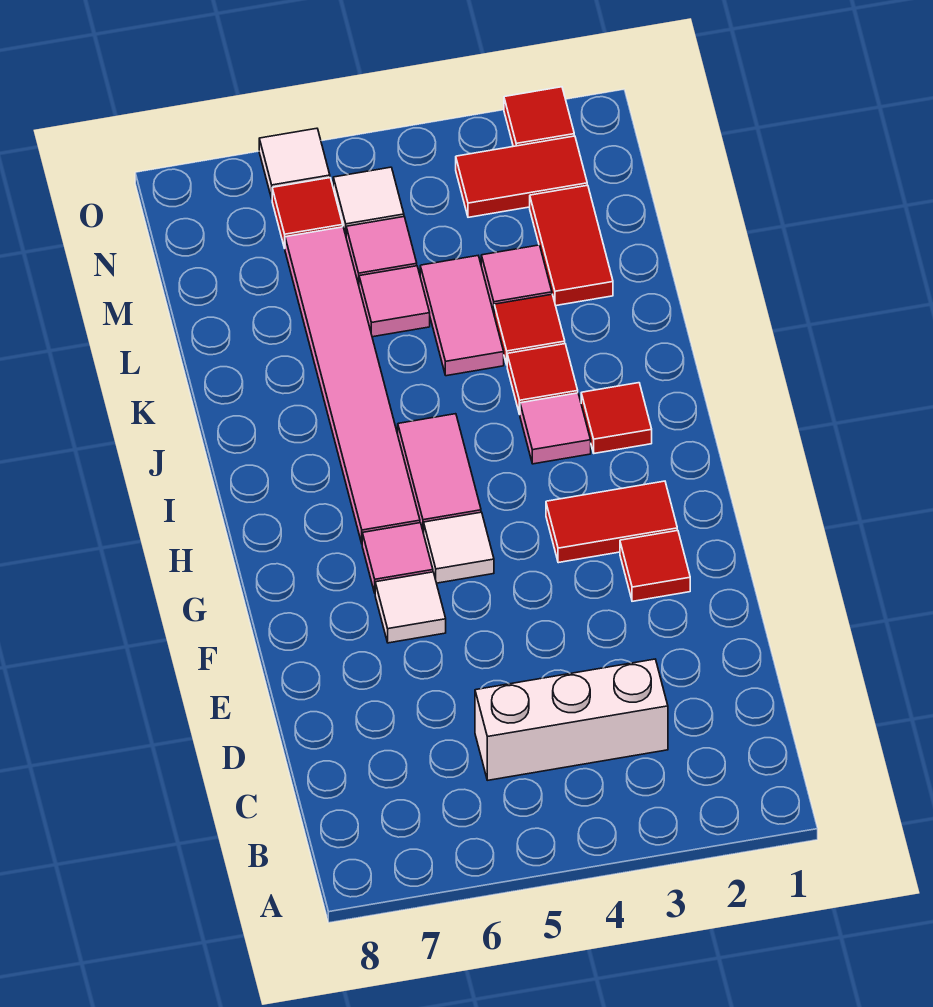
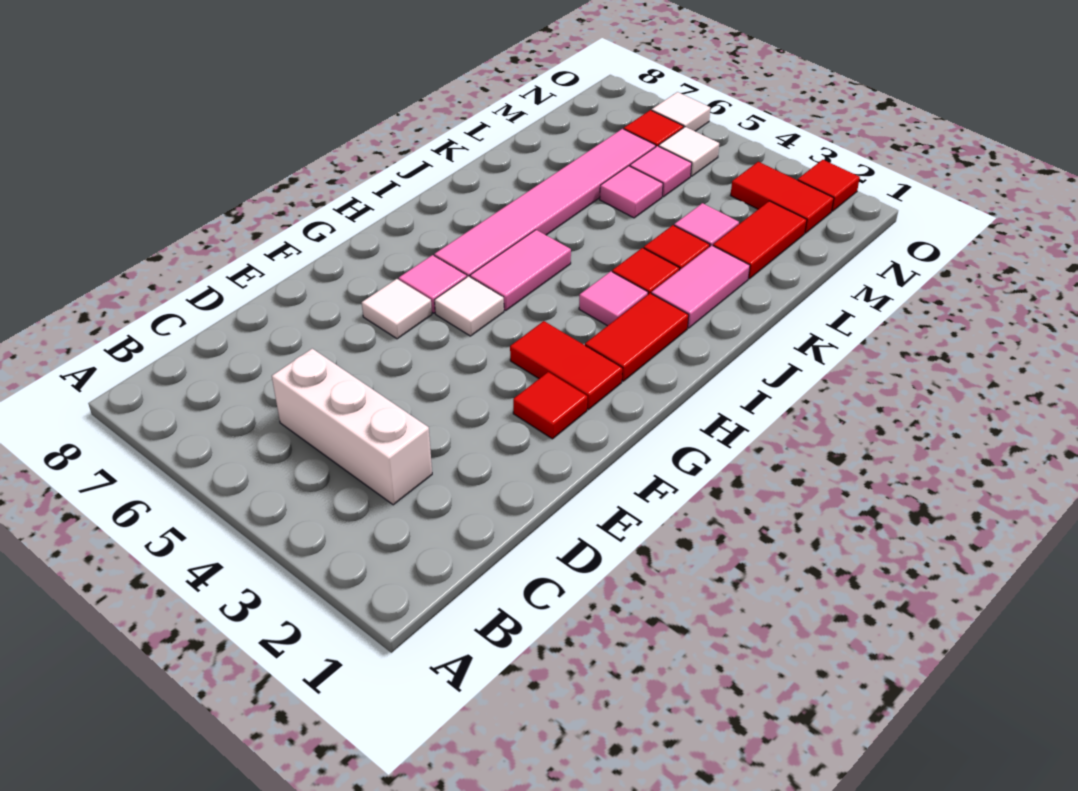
red tile I2 level 1 -> red tile H2:I2 level 1
pink tile K4:L4 level 1 -> pink tile J2:K2 level 1

